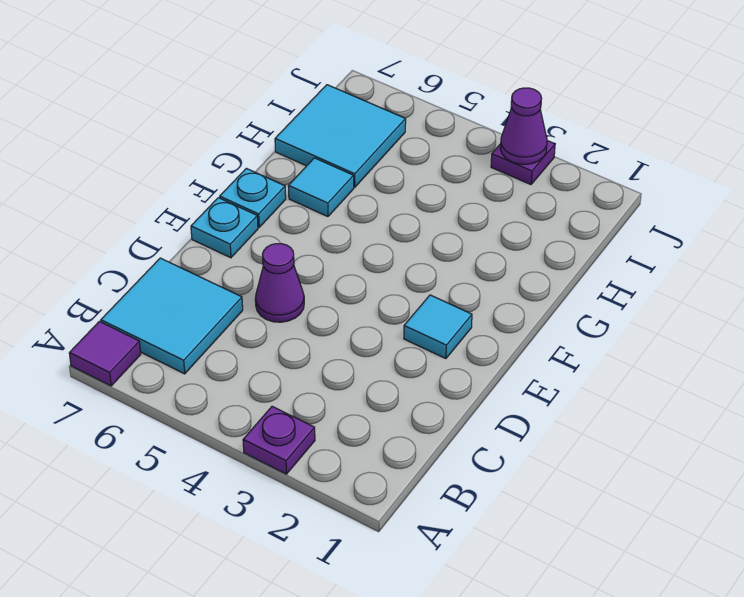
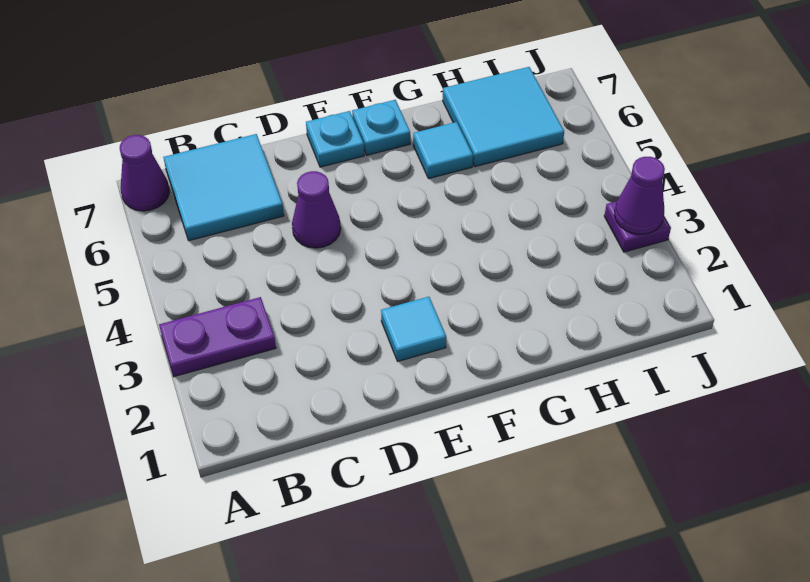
purple plate A3 level 1 -> purple plate A3:B3 level 1
purple tile A7 level 1 -> purple cone A7 level 1

